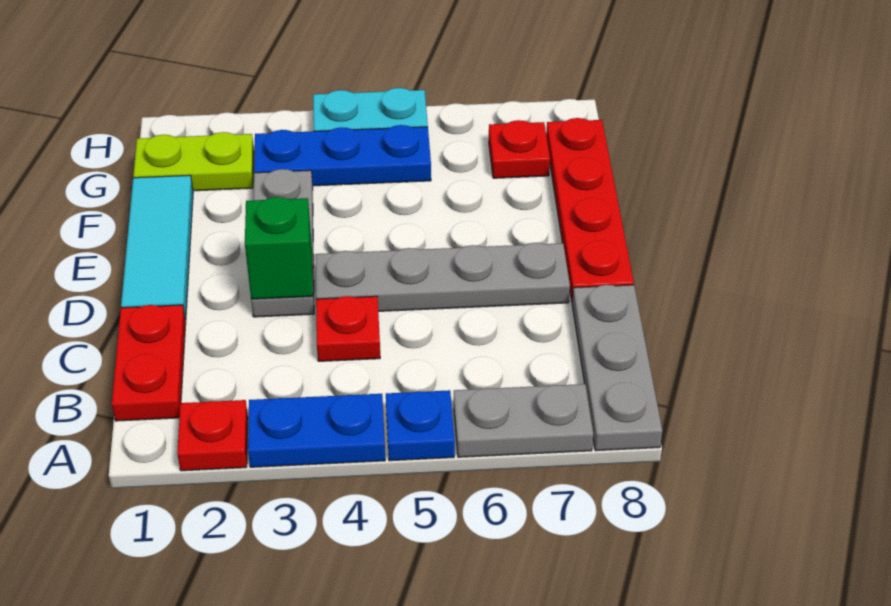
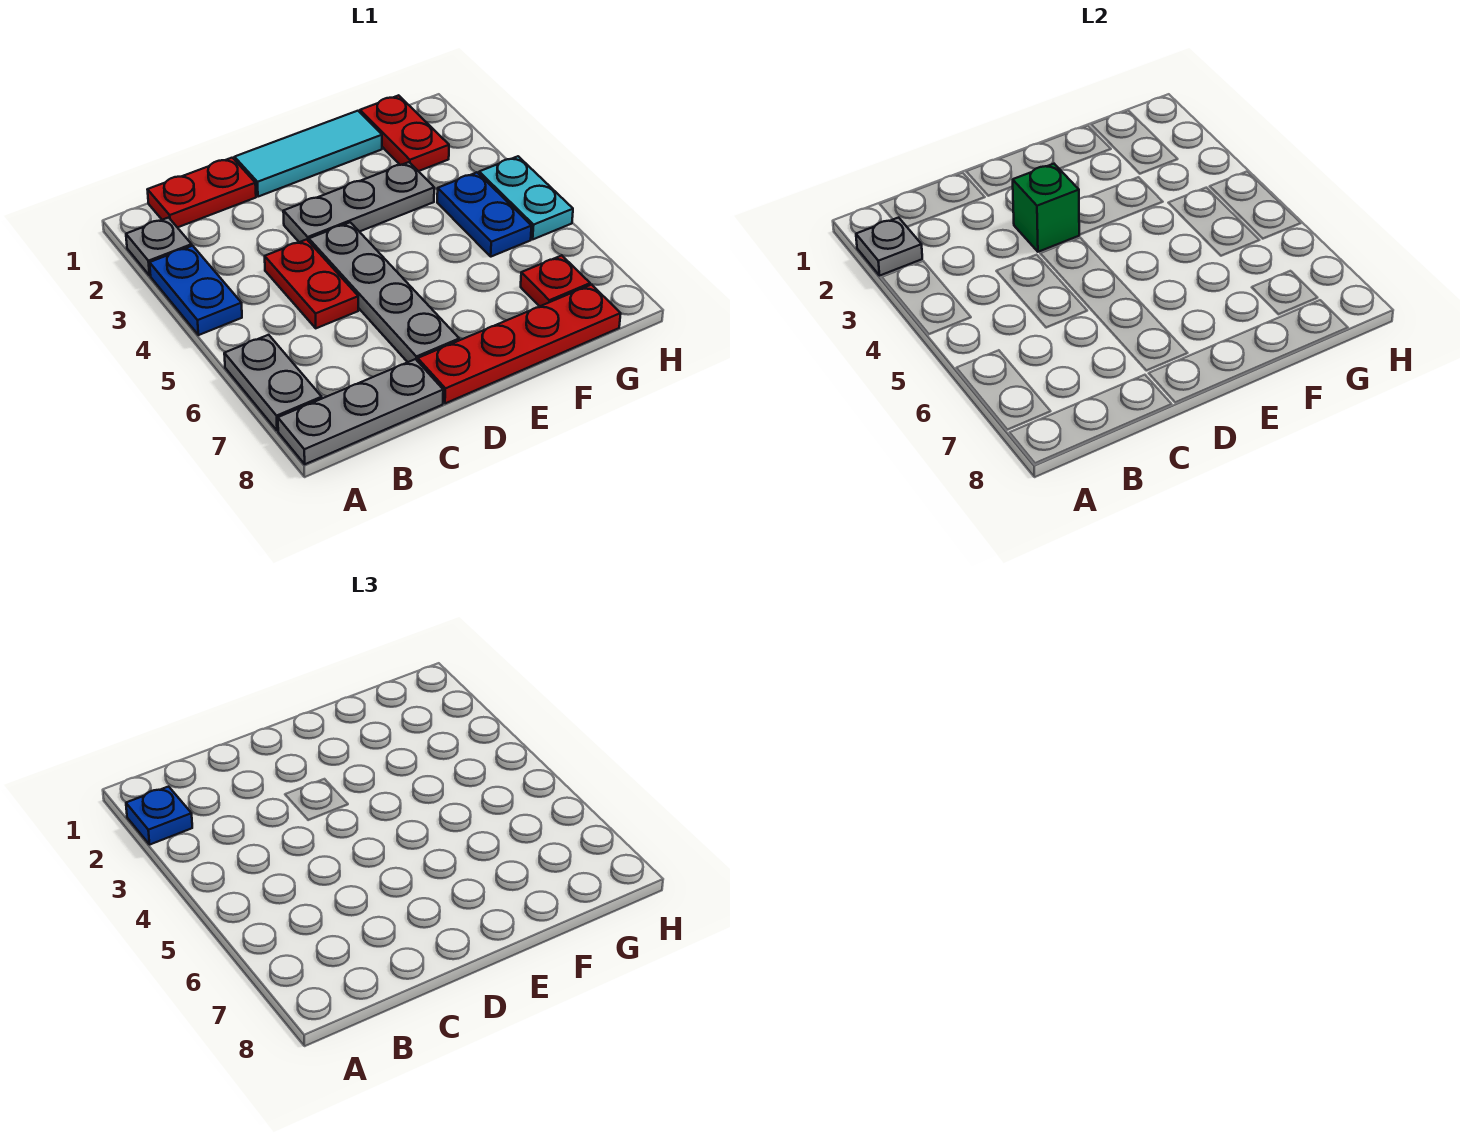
red plate A2 level 1 -> grey plate A2 level 1
none -> grey plate A2 level 2
blue plate A5 level 1 -> blue plate A2 level 3
red plate C4 level 1 -> red plate C4:C5 level 1
lime plate G1:G2 level 1 -> red plate G1:G2 level 1
blue plate G3:G5 level 1 -> blue plate G4:G5 level 1

